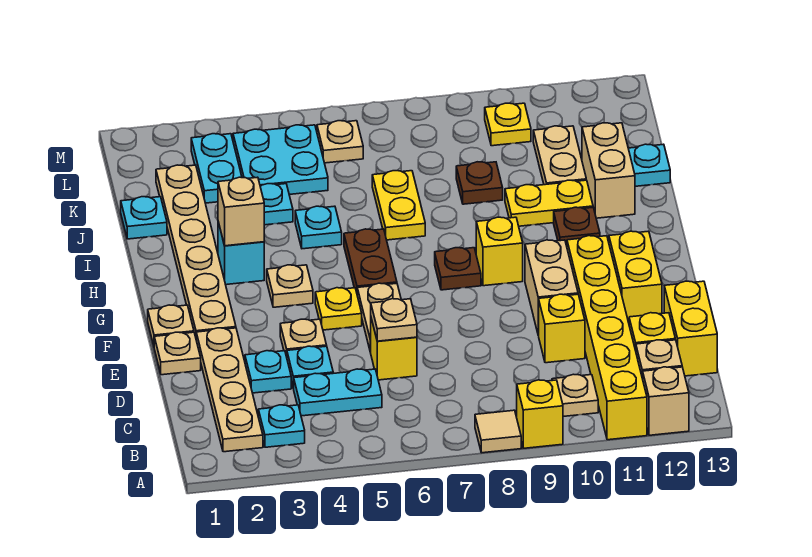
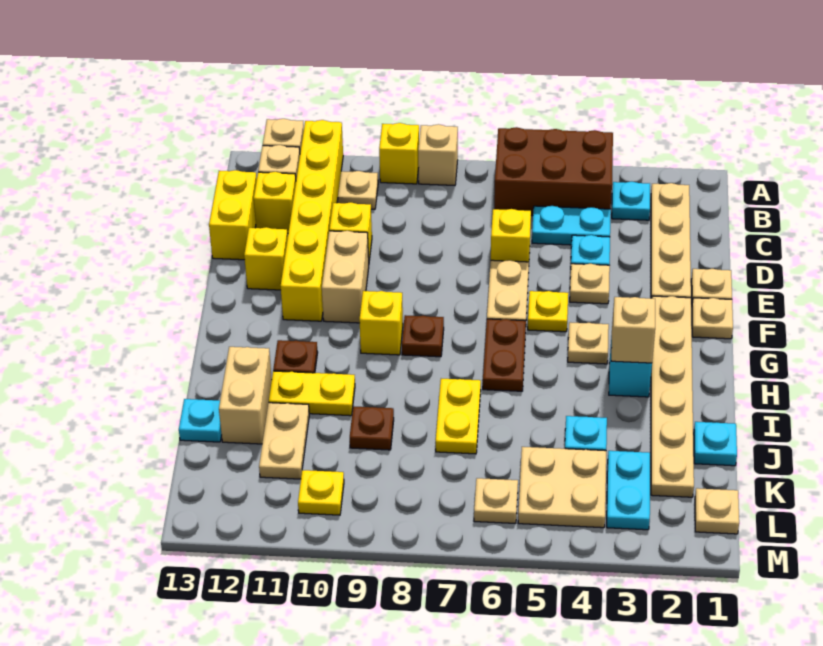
none -> brown brick A4:B6 level 1
tan tile A8 level 1 -> tan brick A8 level 1
cyan plate D3 level 1 -> none
tan plate D6 level 2 -> tan plate L1 level 1
yellow brick E12:F12 level 1 -> yellow brick E12 level 1
cyan plate I5 level 1 -> none
cyan plate K4:L5 level 1 -> tan plate K4:L5 level 1

